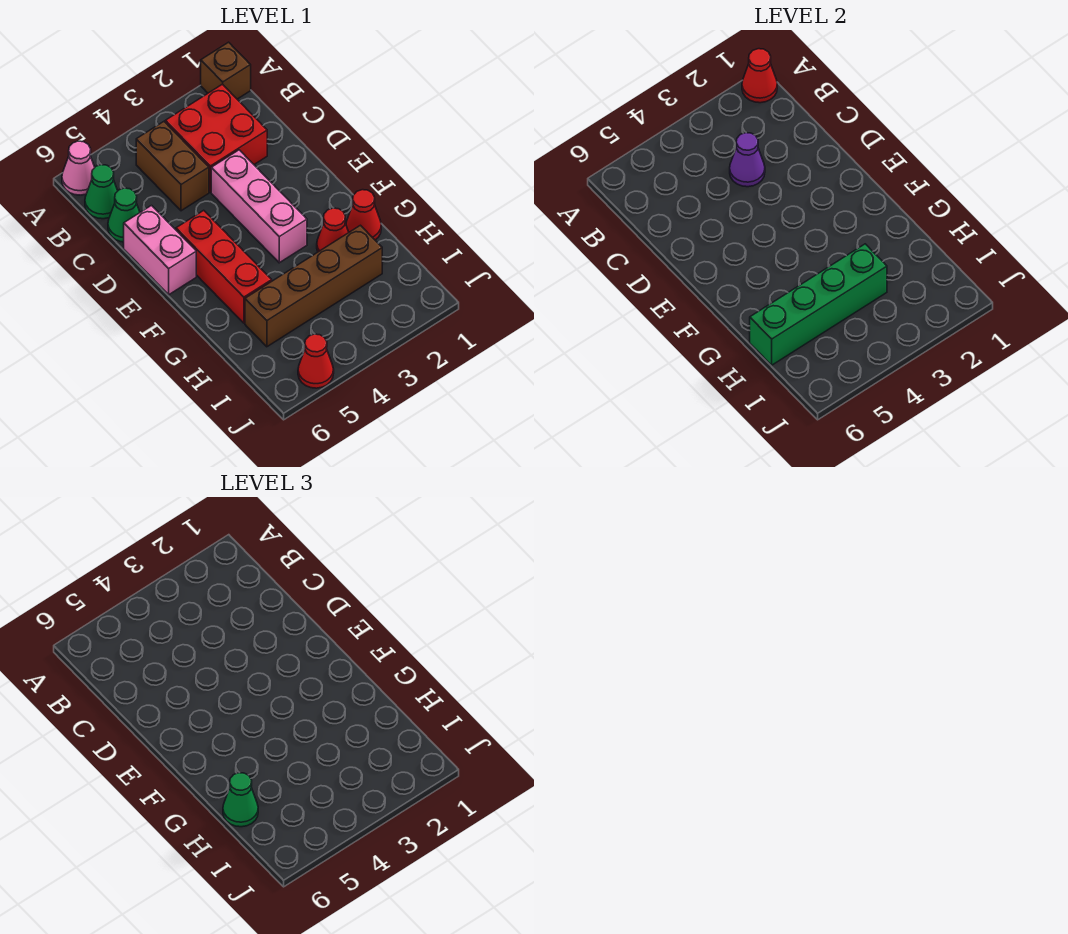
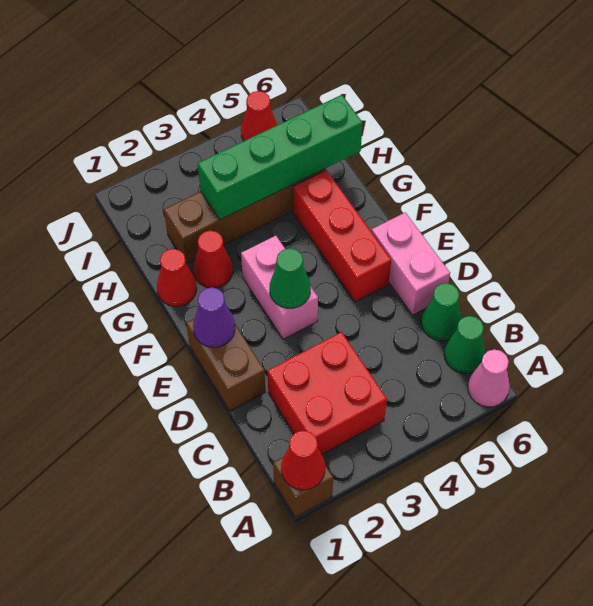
brown brick B4:C4 level 1 -> brown brick D1:E1 level 1
purple cone C3 level 2 -> purple cone E1 level 2
pink brick D3:F3 level 1 -> pink brick E3:F3 level 1
green cone H6 level 3 -> green cone E3 level 2

